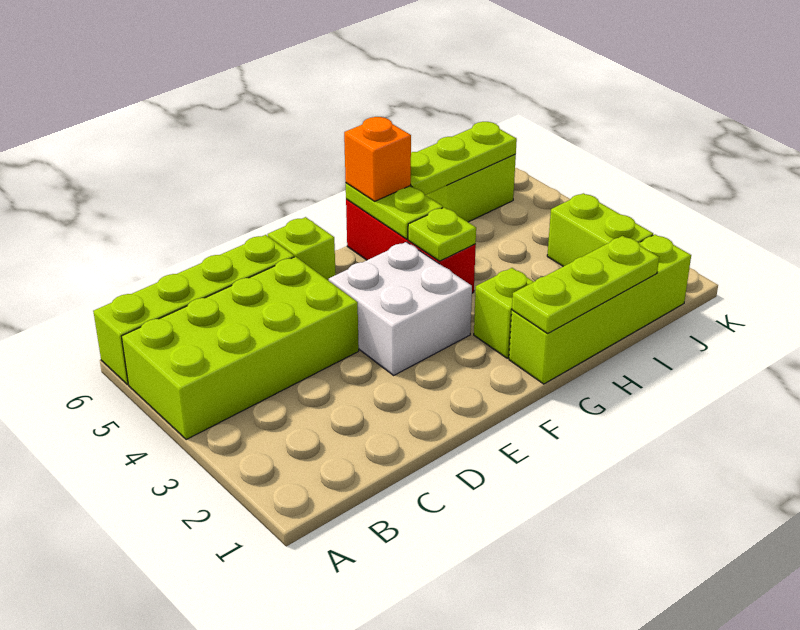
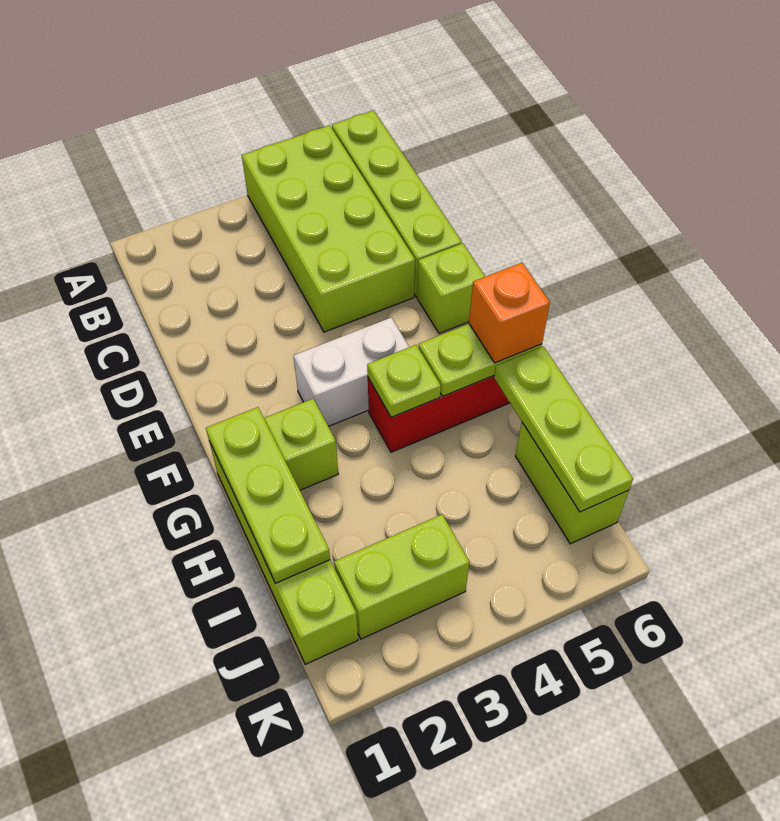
white brick E3:F4 level 1 -> white brick F3:F4 level 1

